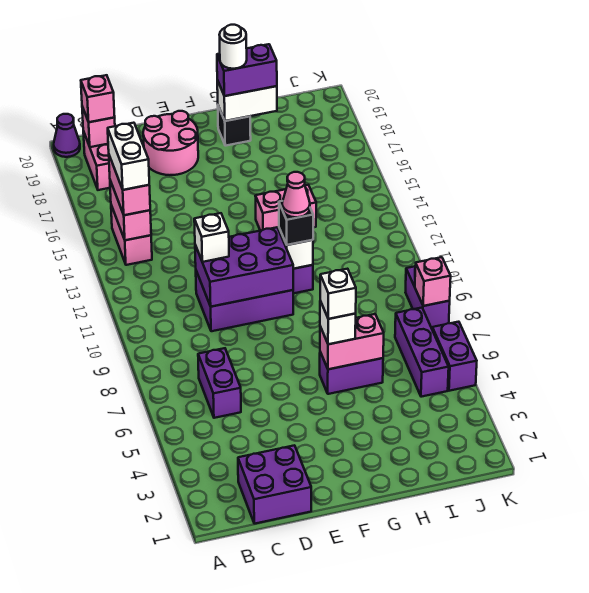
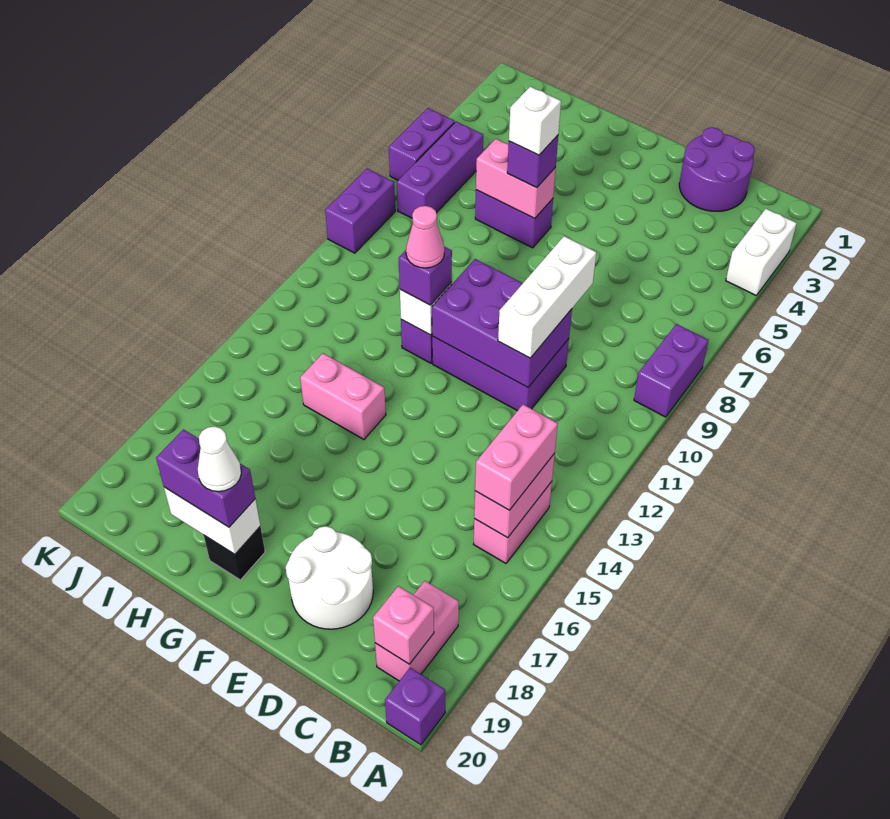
purple cone A20 level 1 -> purple brick A20 level 1
white brick B14:B15 level 4 -> white brick A3:A4 level 1
pink brick B19 level 3 -> none
purple brick C1:D2 level 1 -> purple round brick C1:D2 level 1
purple brick C6:C7 level 1 -> purple brick A8:A9 level 1
white brick D11 level 3 -> white brick D9:D11 level 3
pink round brick D18:E19 level 1 -> white round brick D18:E19 level 1
white brick G6 level 3 -> purple brick G6 level 3
black brick G11 level 3 -> purple brick G11 level 3
white round brick G19 level 4 -> white cone G19 level 4
pink brick K8 level 2 -> none

